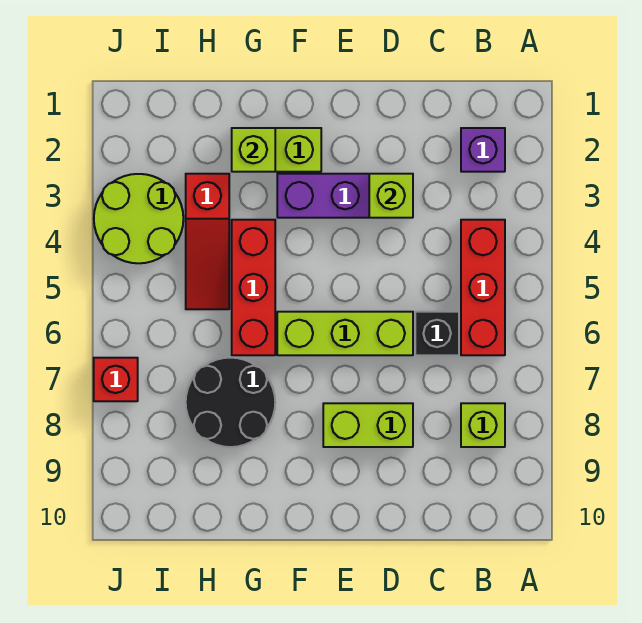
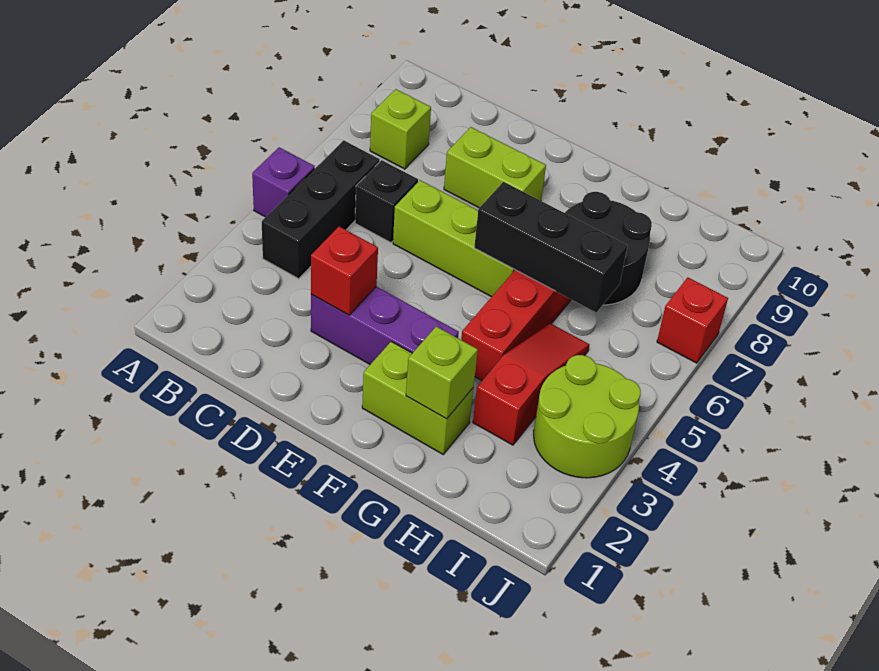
purple brick B2 level 1 -> purple brick A5 level 1
red brick B4:B6 level 1 -> black brick B4:B6 level 1
lime brick D3 level 2 -> red brick D3 level 2
none -> black brick F6:H6 level 2

